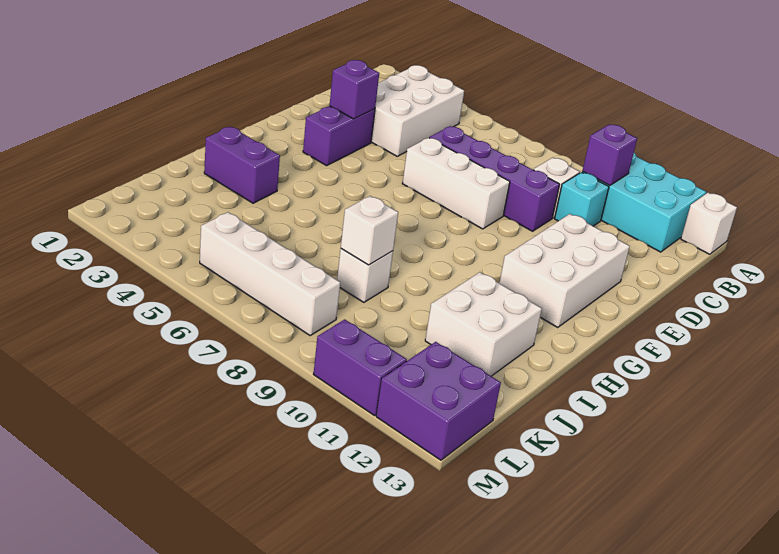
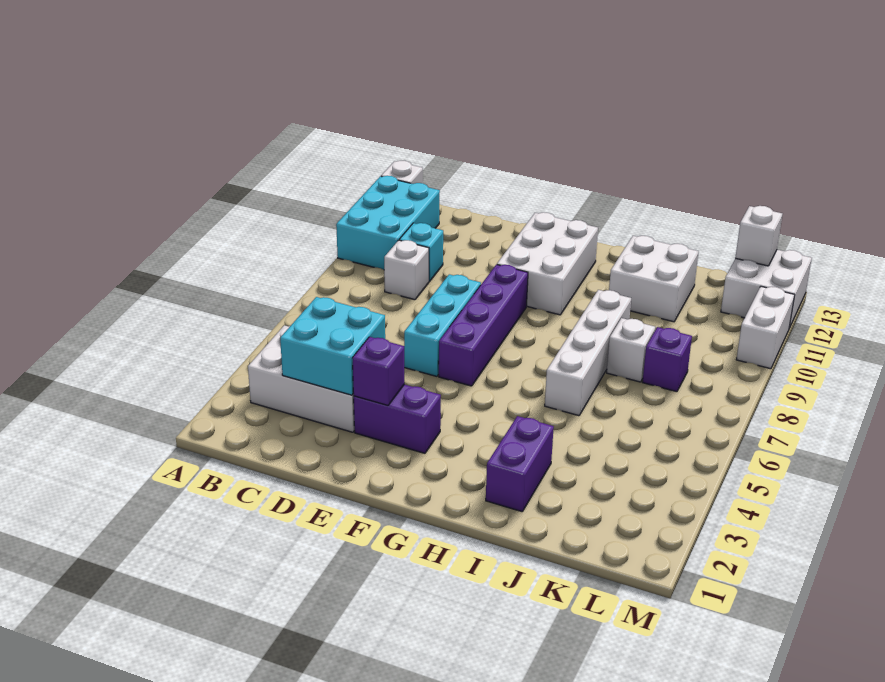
purple brick B10 level 2 -> purple brick K8 level 1
none -> cyan brick C3:D4 level 2
purple brick D6:D9 level 1 -> purple brick F6:F9 level 1
white brick E6:E8 level 1 -> cyan brick E6:E8 level 1
white brick E11:G12 level 1 -> white brick F10:G12 level 1
white brick J8 level 2 -> white brick L13 level 2
white brick L5:L8 level 1 -> white brick I6:I9 level 1
purple brick L12:M13 level 1 -> white brick L12:M13 level 1
purple brick M10:M11 level 1 -> white brick M10:M11 level 1

